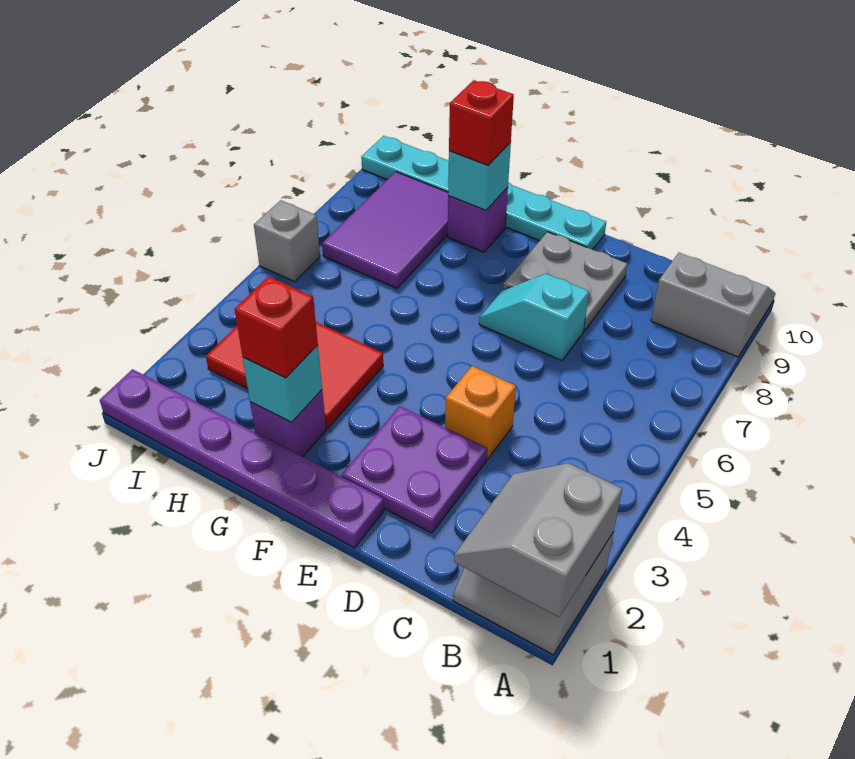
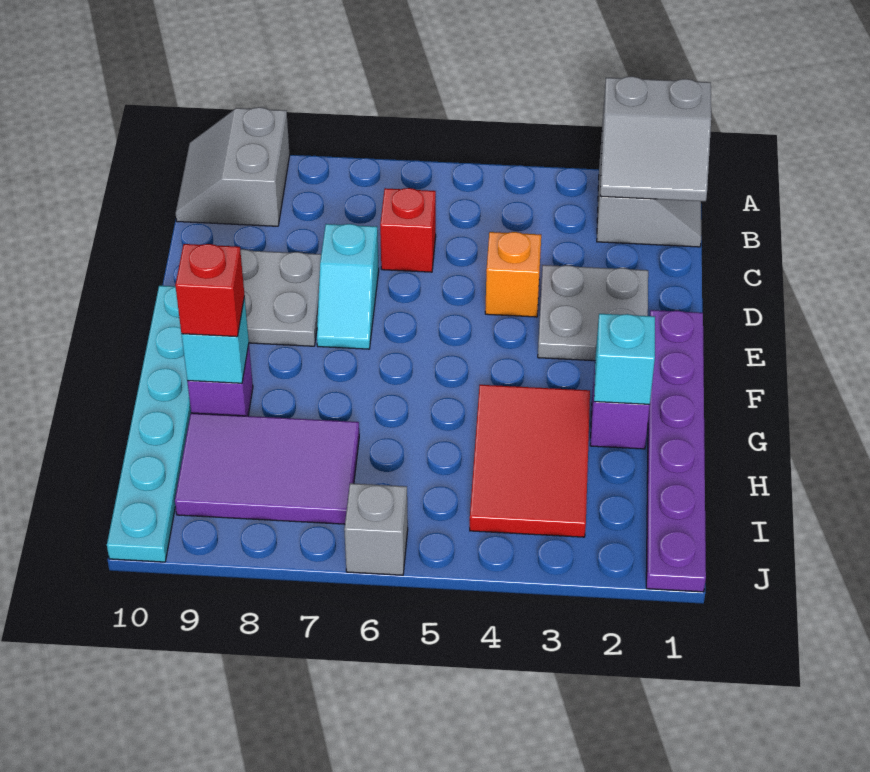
purple plate D2:E3 level 1 -> grey plate D2:E3 level 1
red brick G2 level 3 -> red brick C6 level 1

